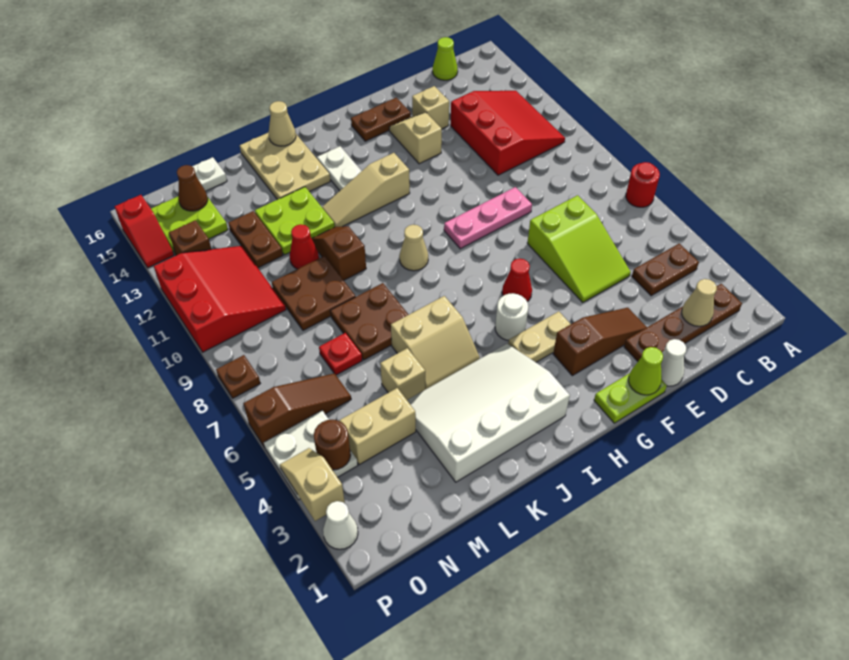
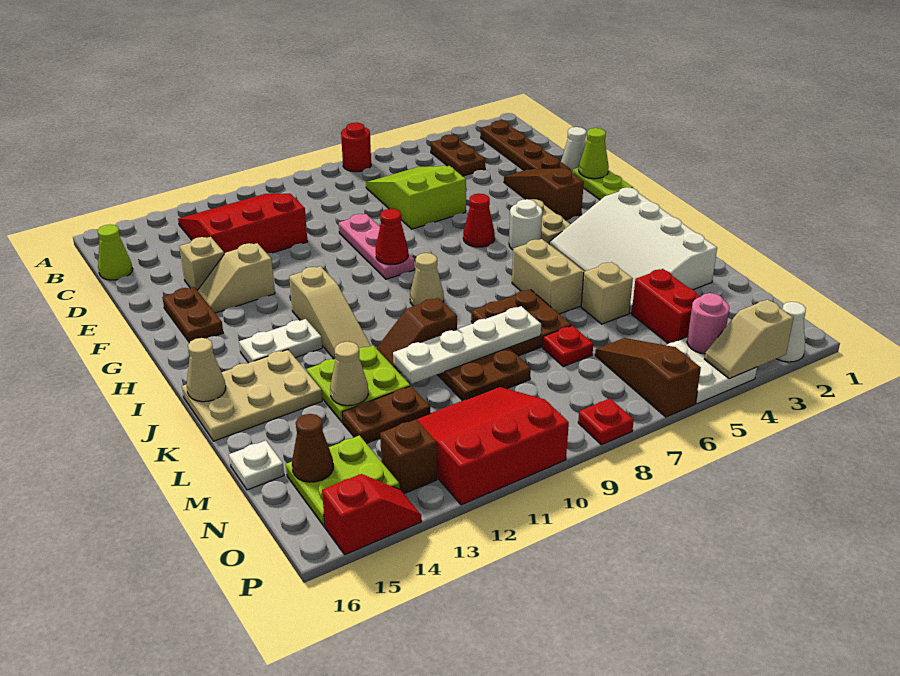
tan cone C2 level 2 -> tan cone L13 level 2
lime slope D5:E7 level 1 top 7 -> lime slope C6:E7 level 1 top E
none -> white plate L8:L11 level 2
red cone L11 level 1 -> red cone G9 level 2
tan brick M4:N4 level 1 -> red brick M4:N4 level 1
brown round brick O4 level 2 -> pink round brick O4 level 2
brown plate P8 level 1 -> red plate P8 level 1

